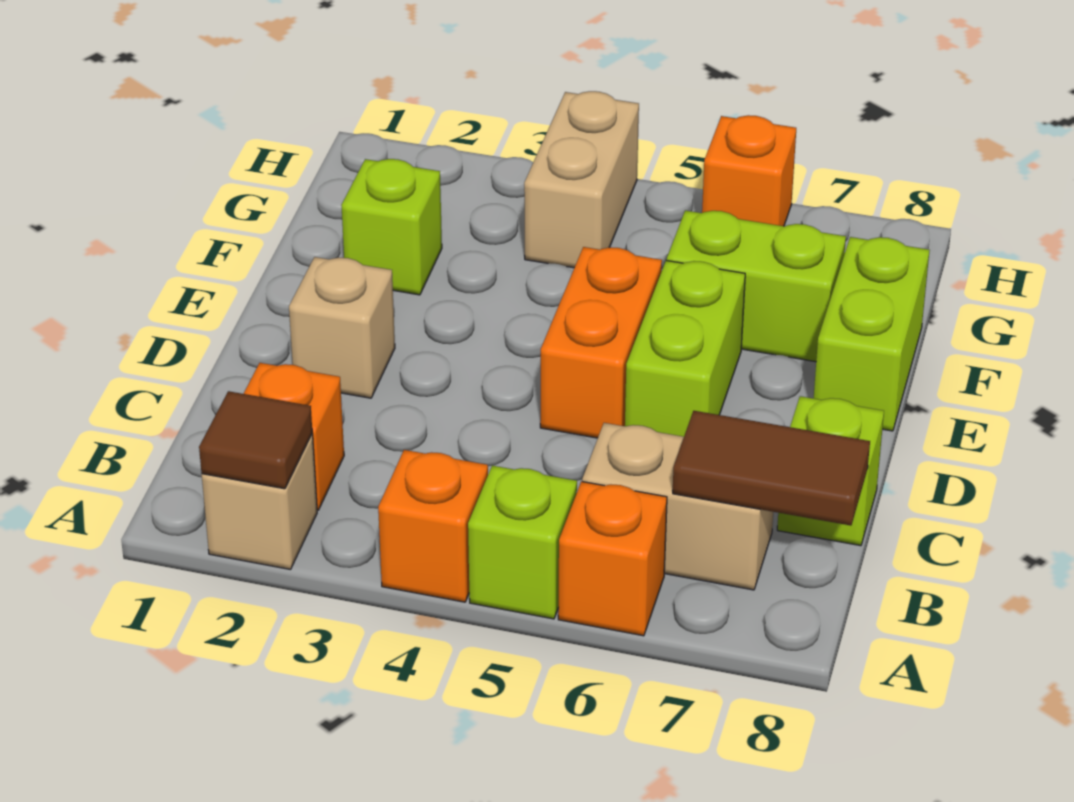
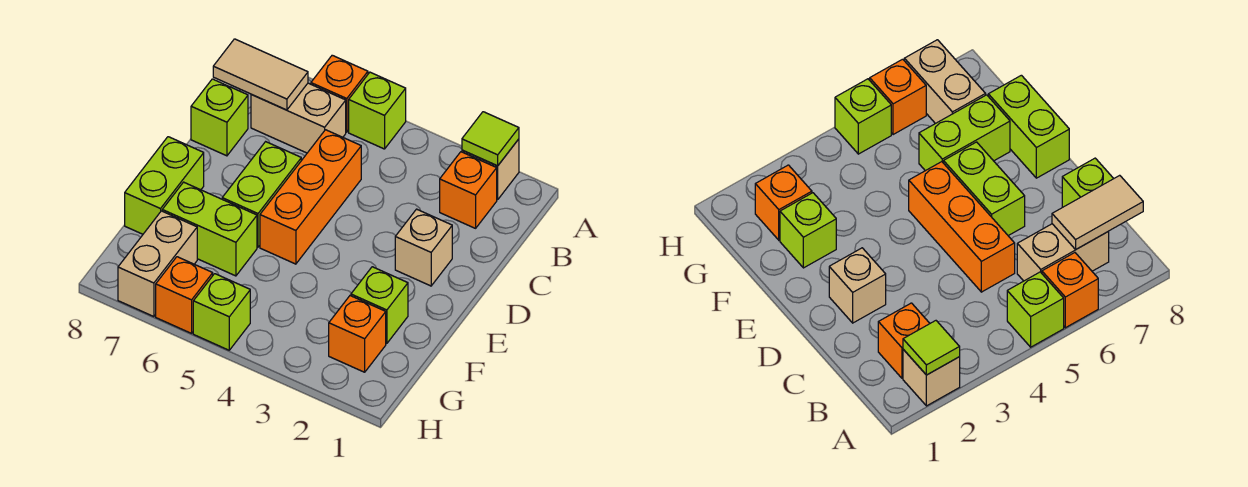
brown tile A2 level 2 -> lime tile A2 level 2
orange brick A4 level 1 -> orange brick G2 level 1
brown tile B7:B8 level 2 -> tan tile B7:B8 level 2
orange brick D5:E5 level 1 -> orange brick C5:E5 level 1
tan brick G4:H4 level 1 -> tan brick G7:H7 level 1
none -> lime brick H5 level 1

